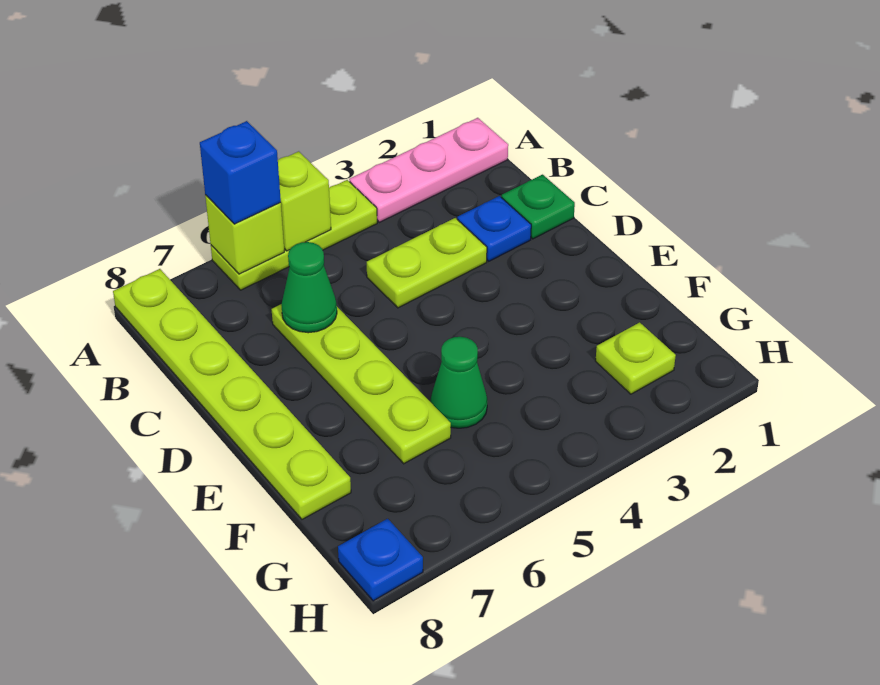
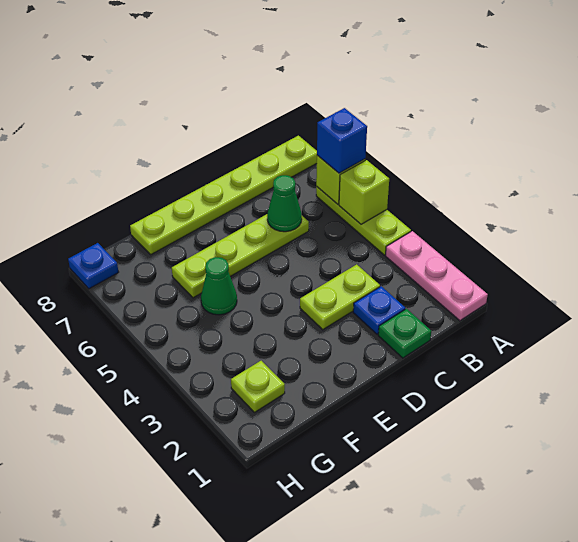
lime plate C3:C4 level 1 -> lime plate C3:D3 level 1

